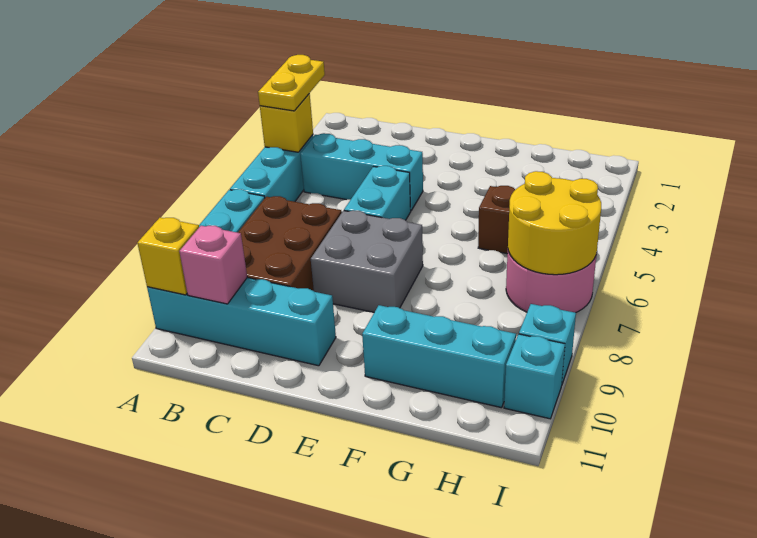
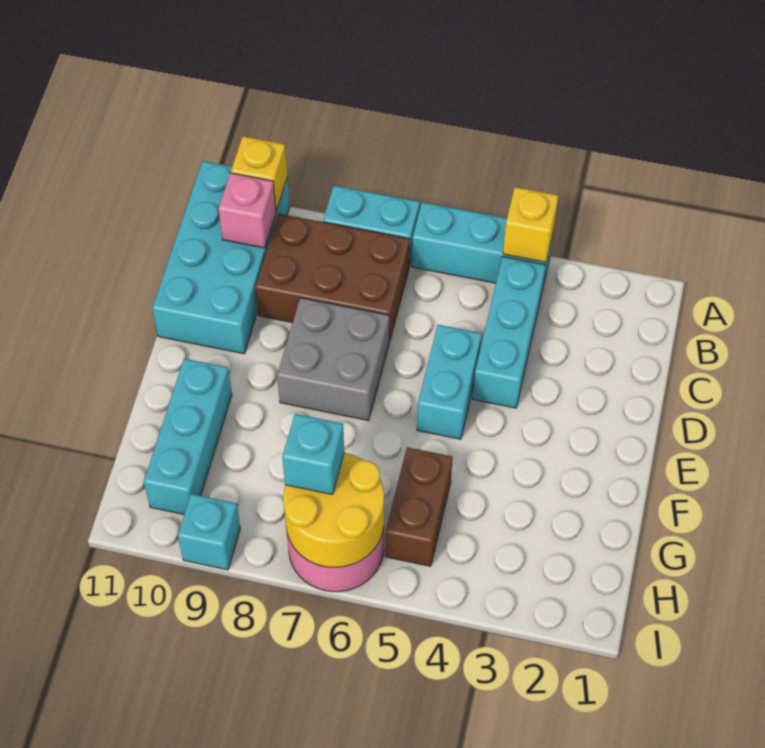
yellow plate A3:A4 level 3 -> none
cyan brick A10:D10 level 1 -> cyan brick A10:D11 level 1
cyan brick D5:D6 level 1 -> cyan brick D5:E5 level 1
cyan brick I10 level 1 -> cyan brick H7 level 3

